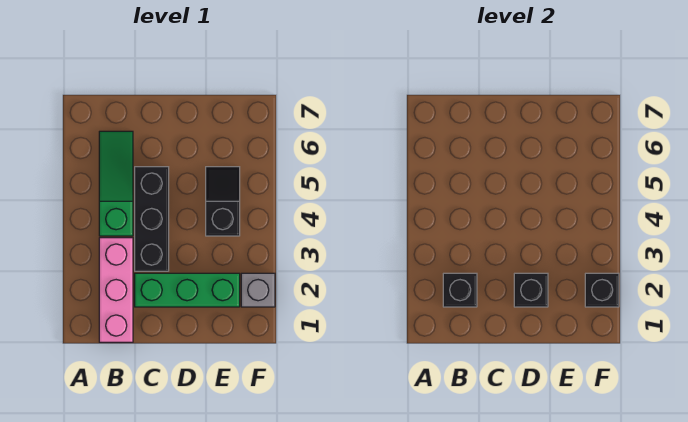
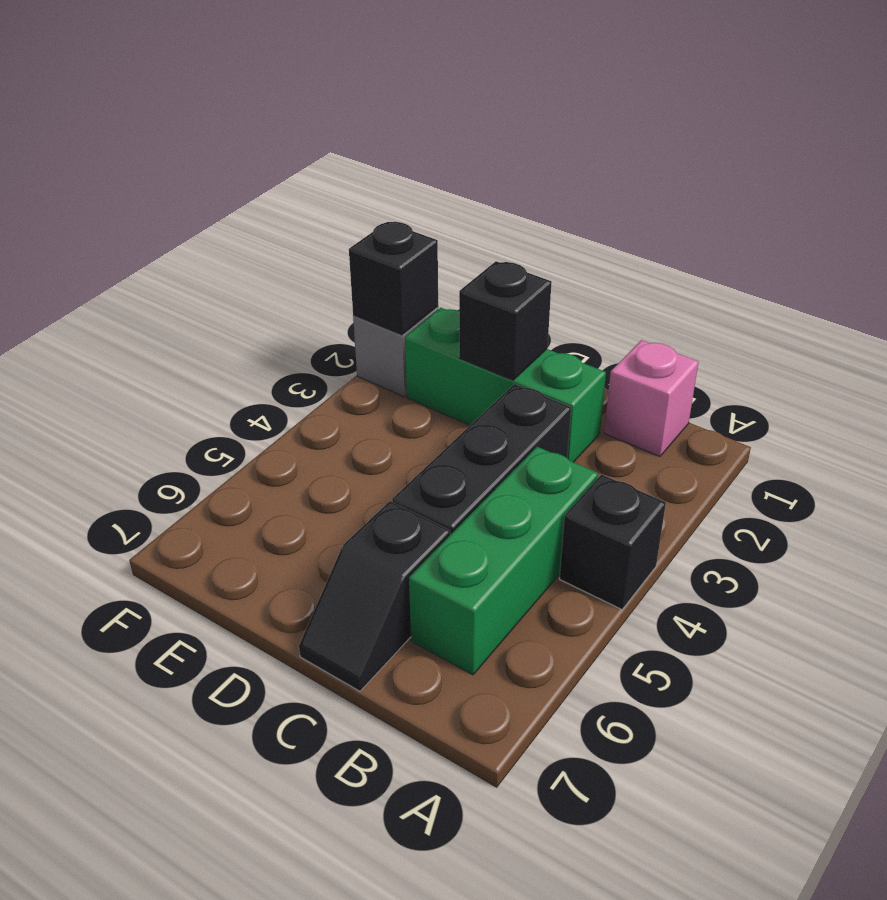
pink brick B1:B3 level 1 -> pink brick B1 level 1
black brick B2 level 2 -> black brick A4 level 1
green slope B4:B6 level 1 top 4 -> green brick B4:B6 level 1
black slope E4:E5 level 1 top 4 -> black slope C6:C7 level 1 top 6

